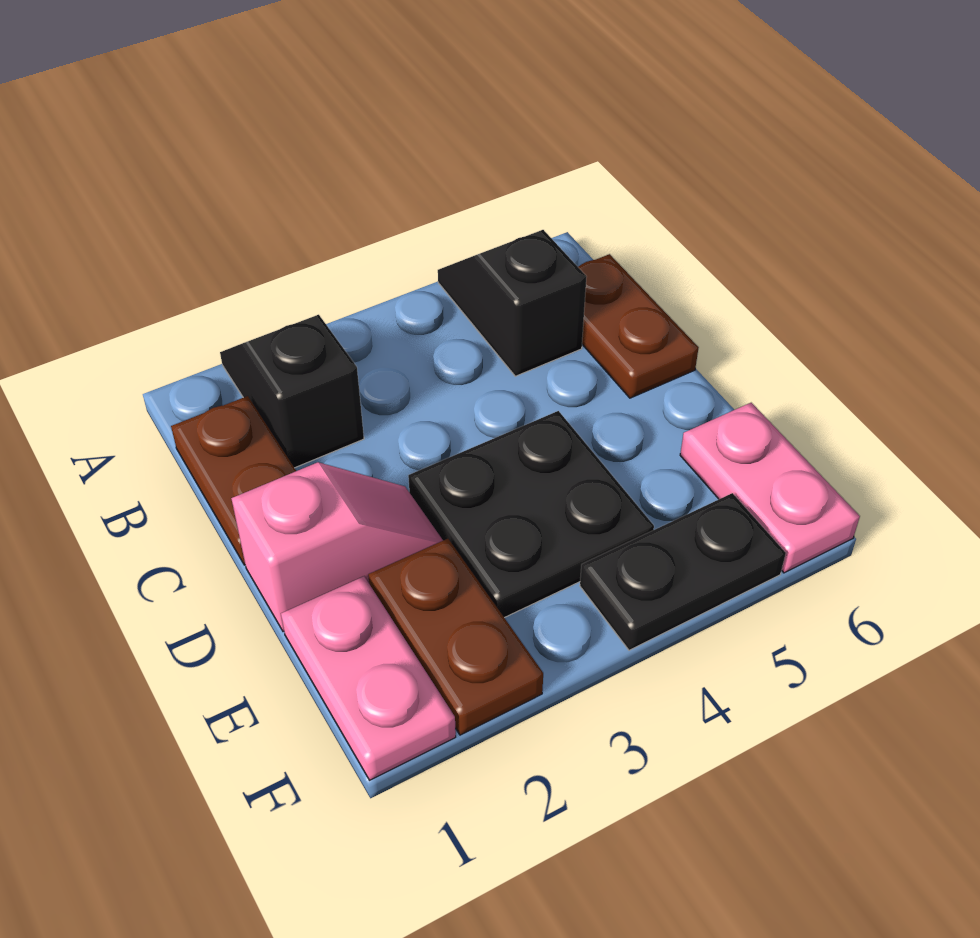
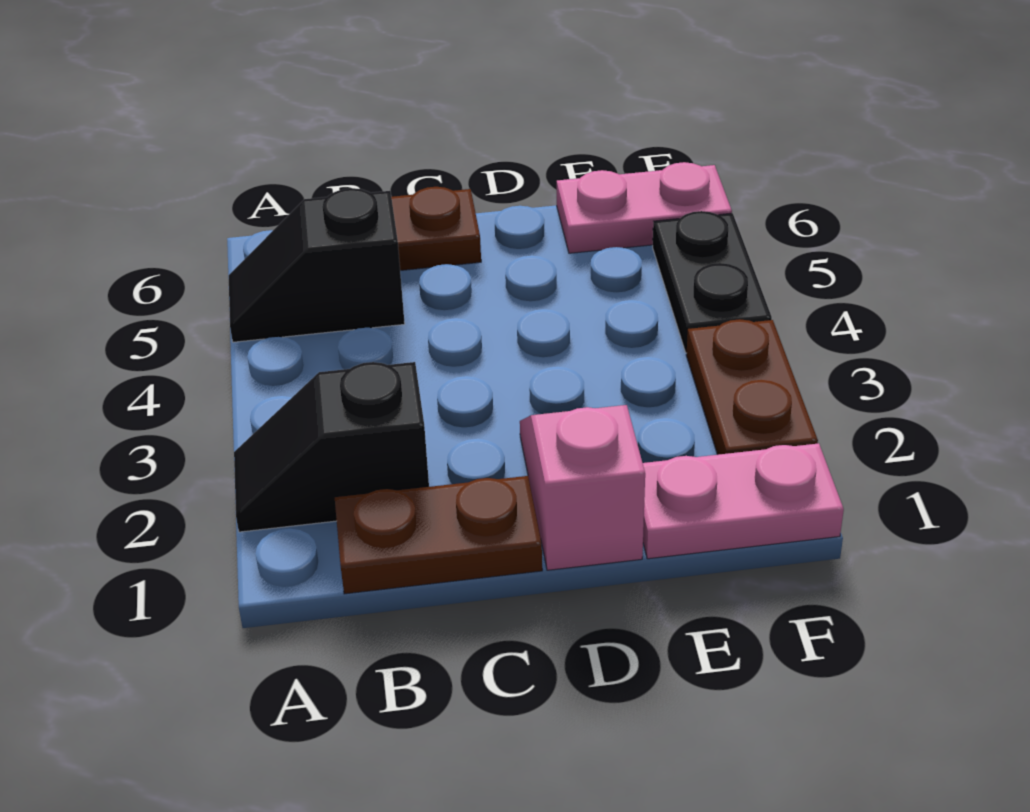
black plate D3:E4 level 1 -> none
brown plate E2:F2 level 1 -> brown plate F2:F3 level 1

